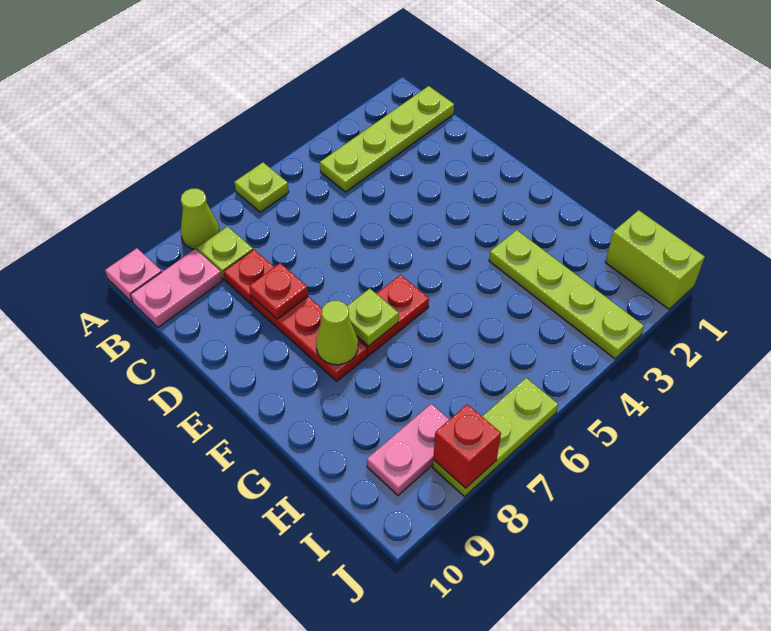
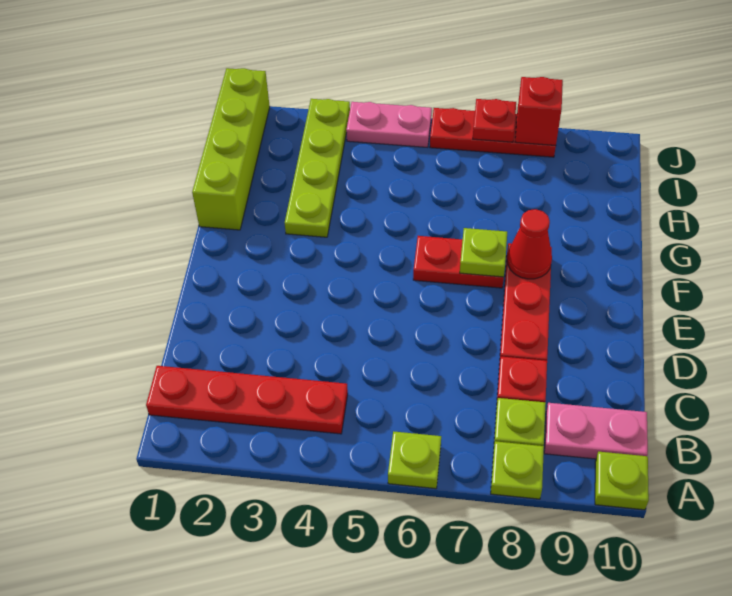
lime cone A8 level 1 -> lime plate A8 level 1
pink plate A10 level 1 -> lime plate A10 level 1
lime plate B1:B4 level 1 -> red plate B1:B4 level 1
red plate D8 level 2 -> red plate J7 level 2
lime cone F8 level 2 -> red cone F8 level 2
lime brick I1:J1 level 1 -> lime brick G1:J1 level 1
pink plate I8:I9 level 1 -> pink plate J4:J5 level 1
lime plate J6:J8 level 1 -> red plate J6:J8 level 1

